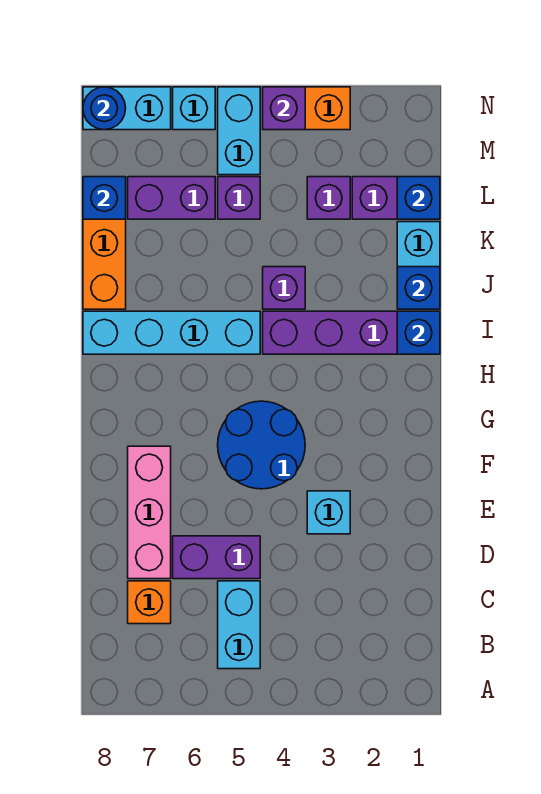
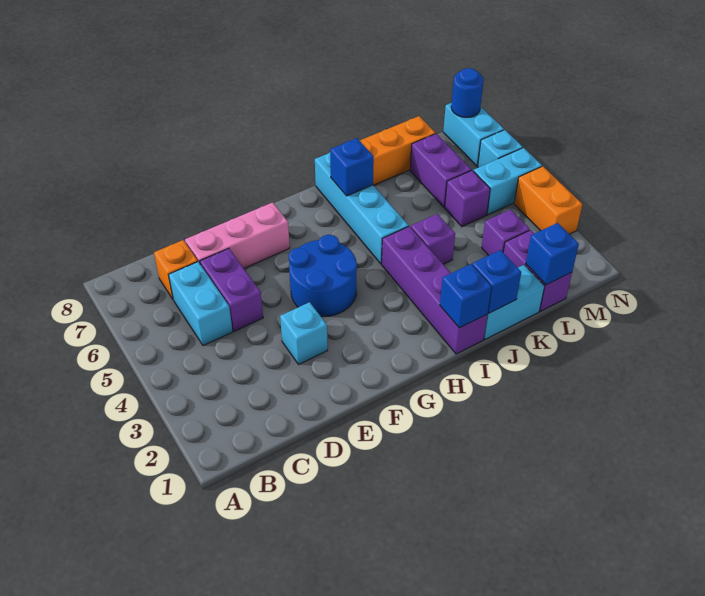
cyan brick B5:C5 level 1 -> cyan brick C5:C6 level 1
blue brick L8 level 2 -> blue brick I7 level 2
purple brick N4 level 2 -> none

